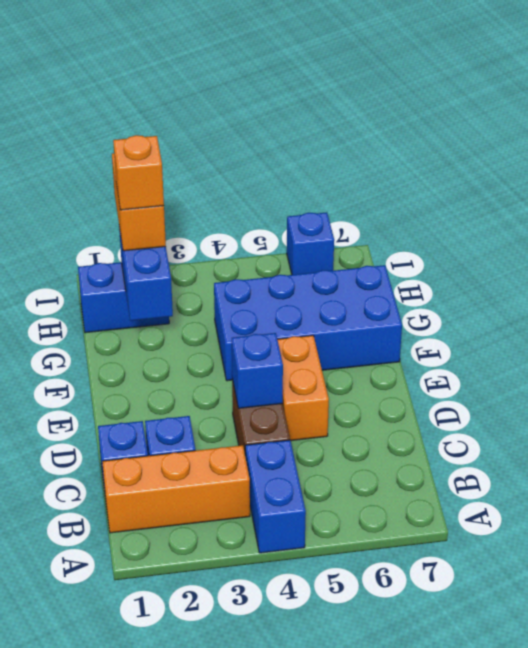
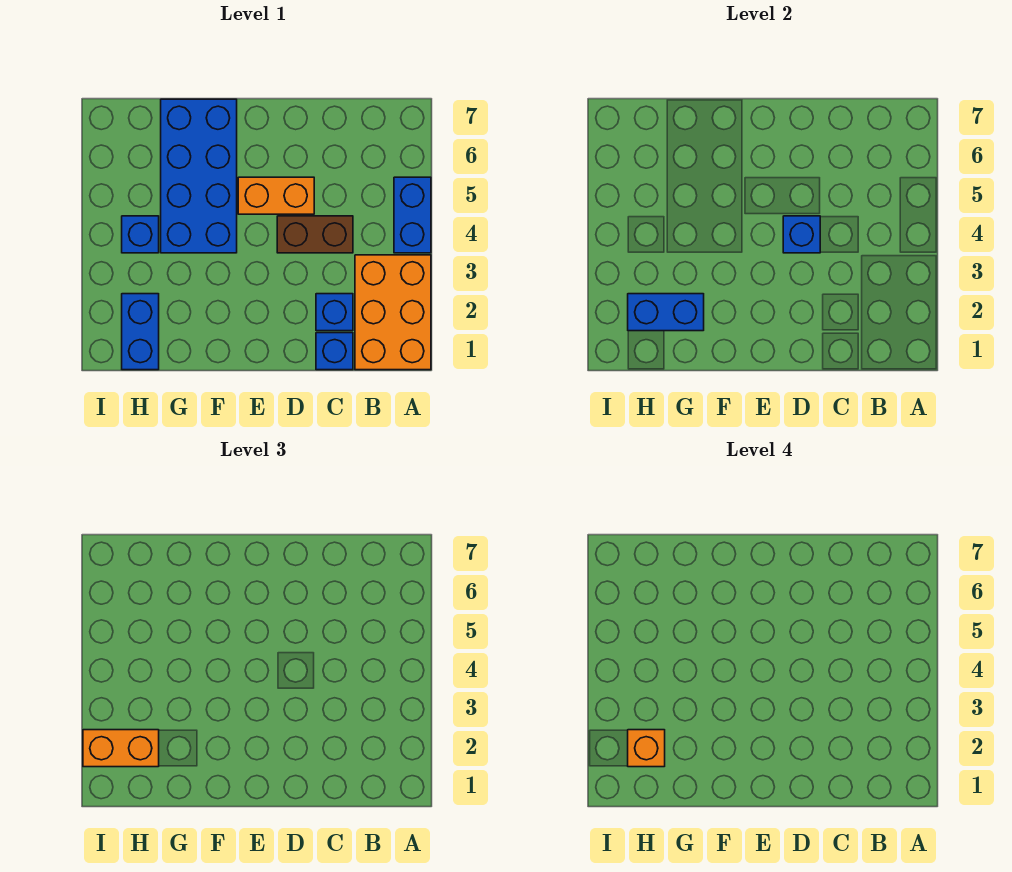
blue brick A4:B4 level 1 -> blue brick A4:A5 level 1
orange brick B1:B3 level 1 -> orange brick A1:B3 level 1
blue brick I6 level 1 -> blue brick H4 level 1

